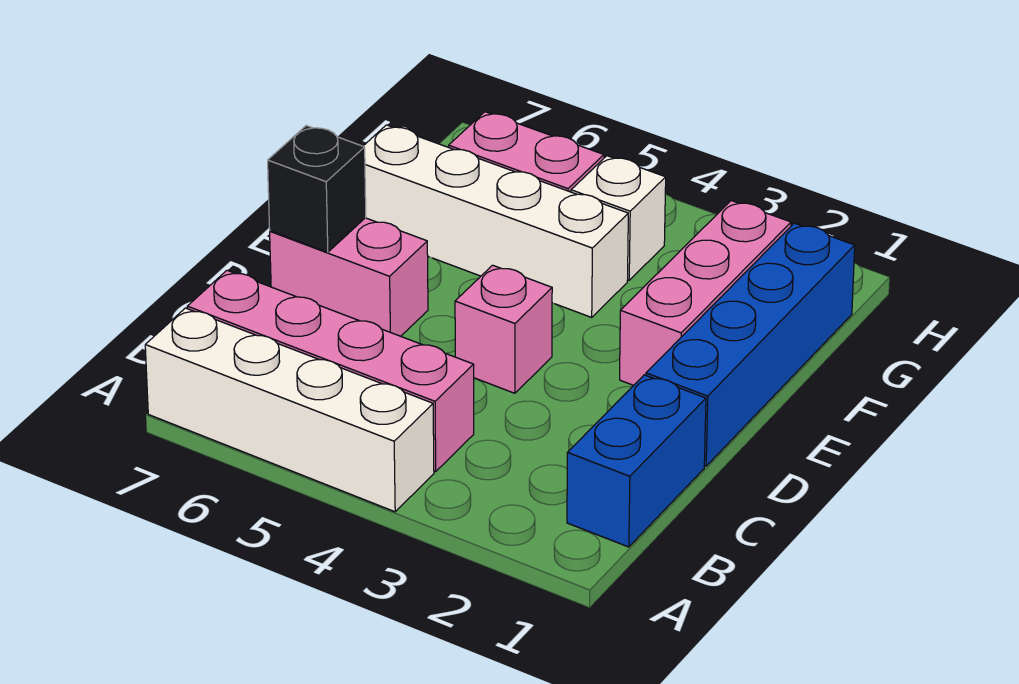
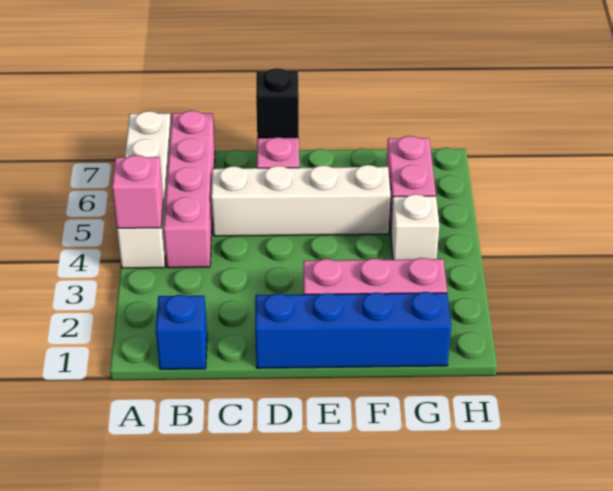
blue brick B1:C1 level 1 -> blue brick B1 level 1
pink brick D4 level 1 -> pink brick A4 level 2
white brick F4:F7 level 1 -> white brick C5:F5 level 1

